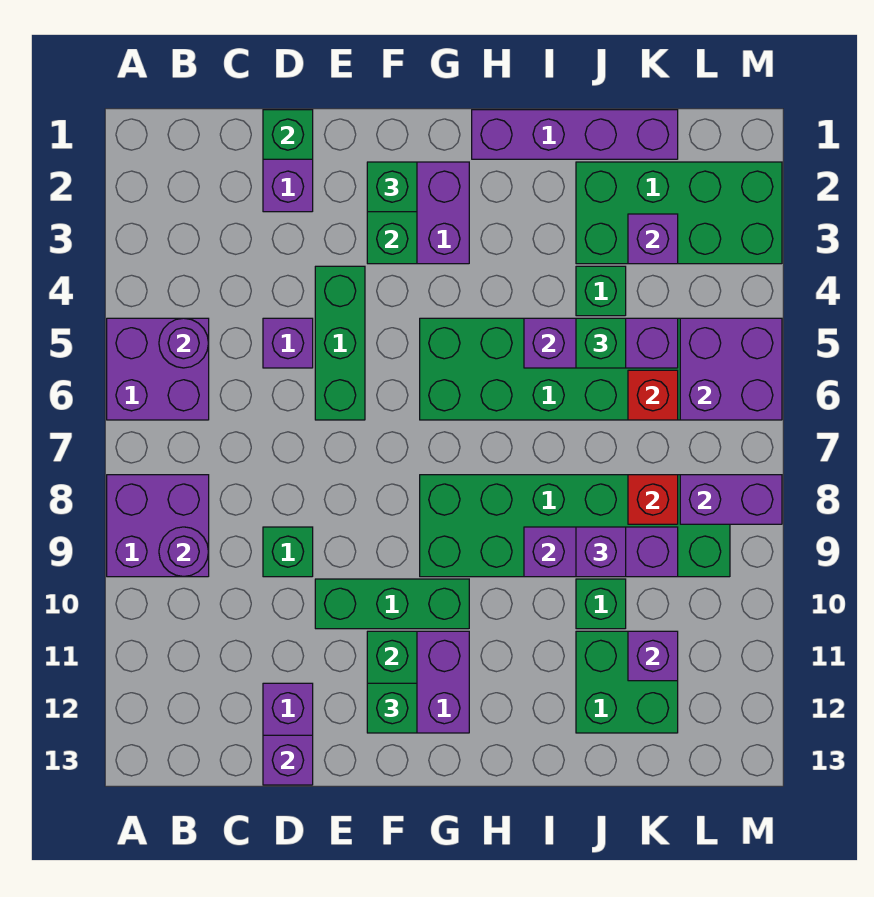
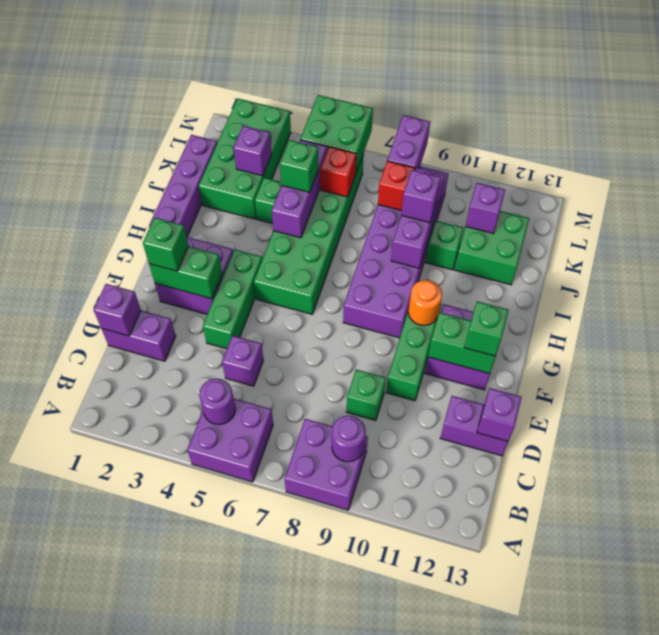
green brick D1 level 2 -> purple brick D1 level 2
green brick E4:E6 level 1 -> green brick E4:G4 level 1
green brick G8:L9 level 1 -> purple brick G8:L9 level 1
none -> orange round brick G10 level 2
purple brick L5:M6 level 2 -> green brick L5:M6 level 2

